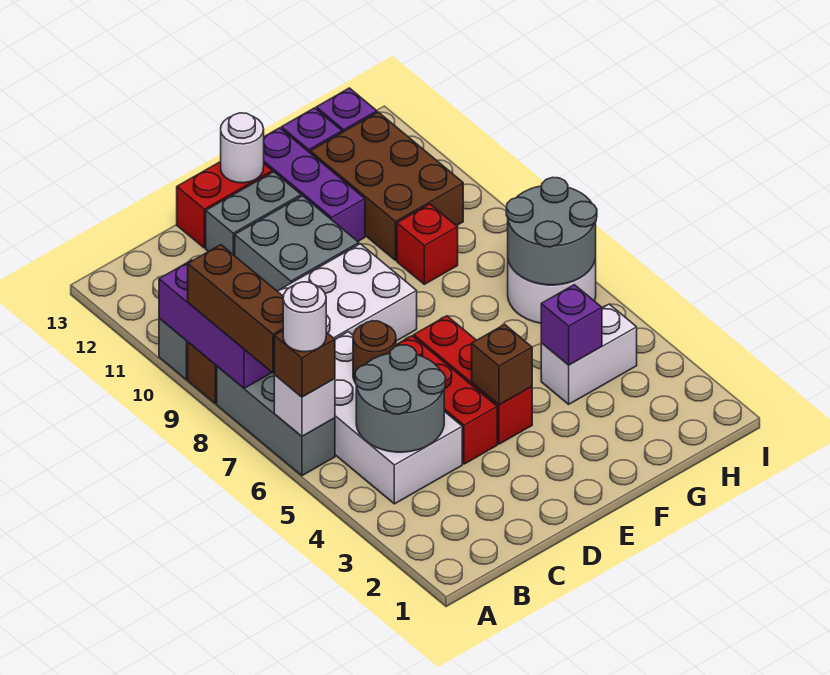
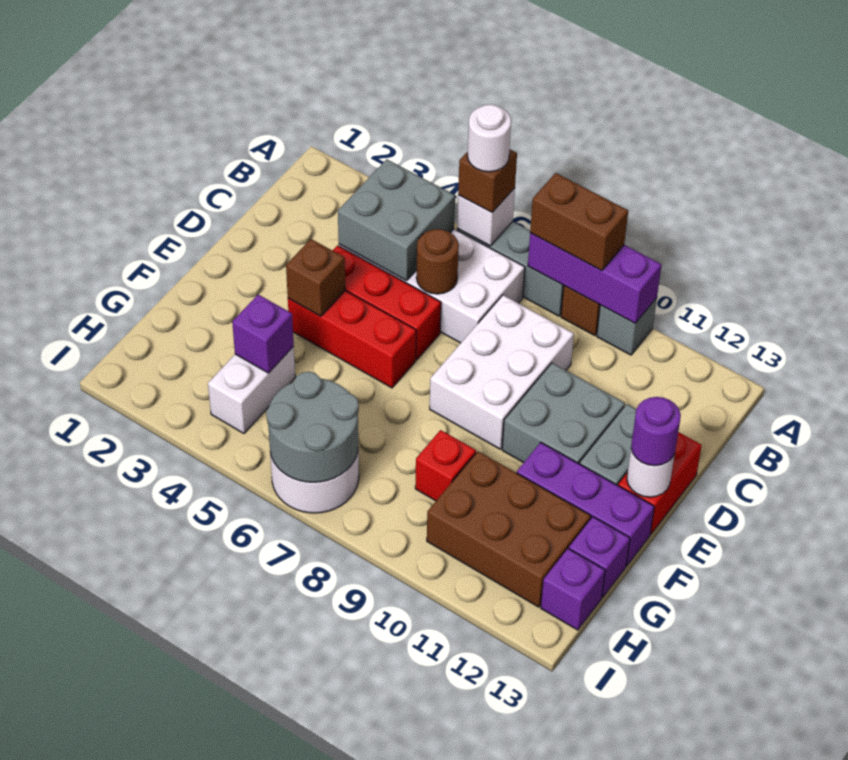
brown brick A7:A9 level 3 -> brown brick A8:A9 level 3
grey round brick B4:C5 level 2 -> grey brick B4:C5 level 2
none -> purple round brick E13 level 3

